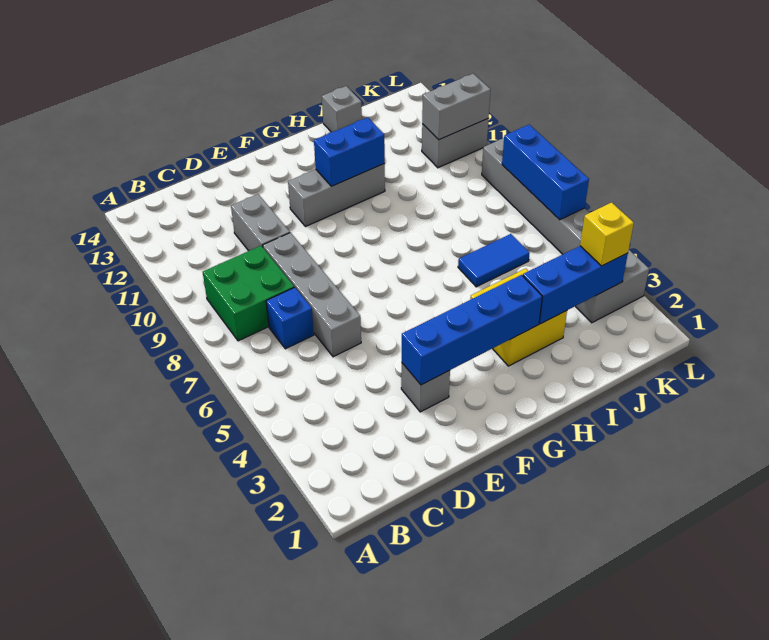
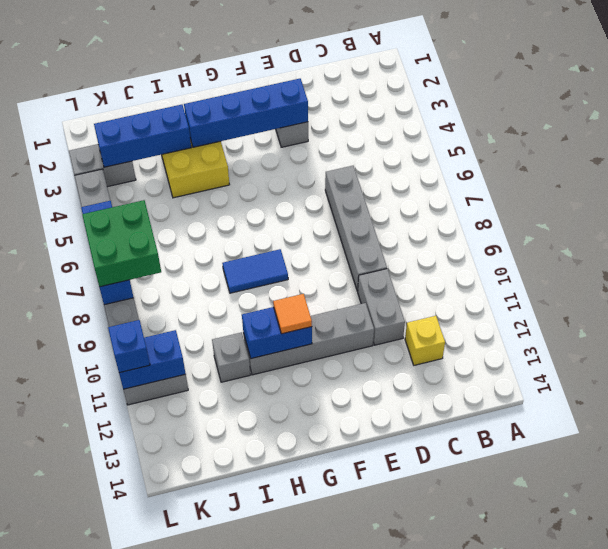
green brick B8:C9 level 1 -> green brick K7:L8 level 3
blue brick C7 level 1 -> blue brick L11 level 3
grey brick F11:H11 level 1 -> grey brick E11:H11 level 1
none -> orange tile G11 level 3
blue tile I6:J6 level 1 -> blue tile G8:H8 level 1
grey brick I14 level 1 -> grey brick I11 level 1
yellow brick K3 level 3 -> yellow brick C12 level 1
grey brick K11:L11 level 2 -> blue brick K11:L11 level 2

